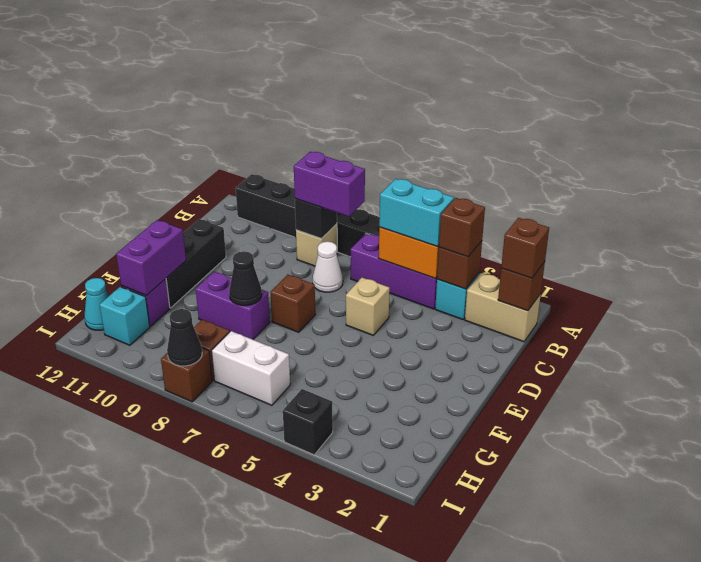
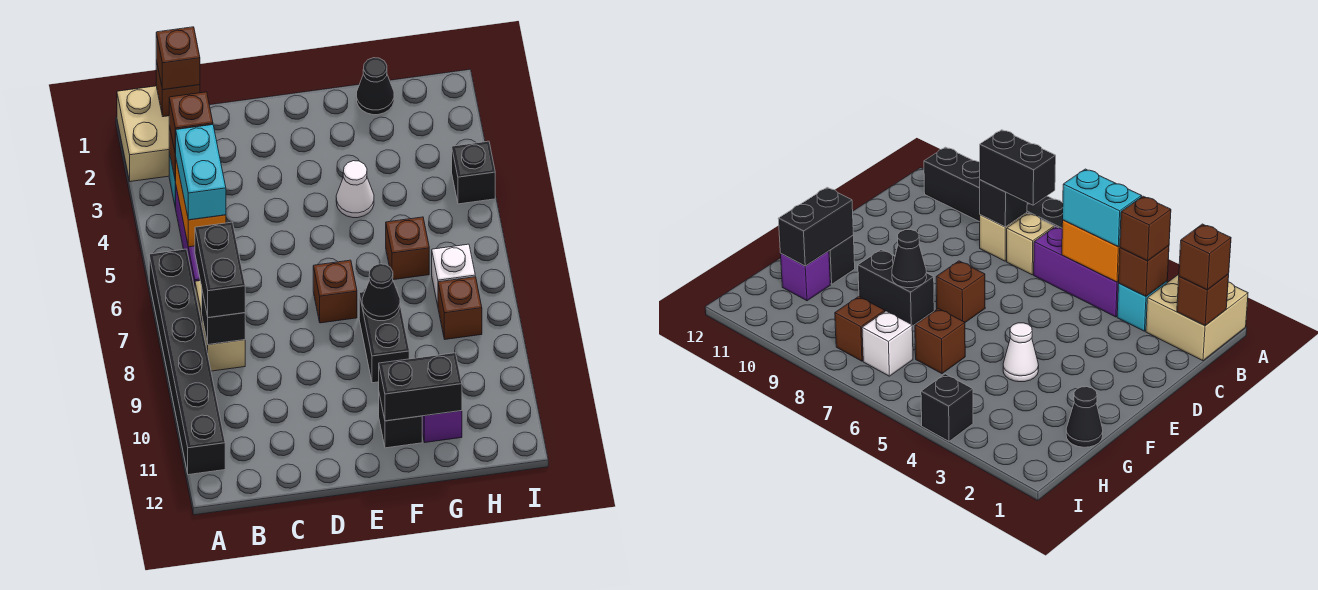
tan brick B1:B2 level 1 -> tan brick A1:B2 level 1
purple brick B7:B8 level 3 -> black brick B7:B8 level 3
white cone C7 level 1 -> white cone F4 level 1
tan brick D5 level 1 -> tan brick B7 level 1
black brick D11:F11 level 1 -> black brick F11 level 1
purple brick F8:F9 level 1 -> black brick F8:F9 level 1
purple brick F11:G11 level 2 -> black brick F11:G11 level 2
white brick H6:H7 level 1 -> white brick H7 level 1
cyan brick H11 level 1 -> none
cyan cone H12 level 1 -> none
brown brick I8 level 1 -> brown brick G6 level 1
black cone I8 level 2 -> black cone G1 level 1

